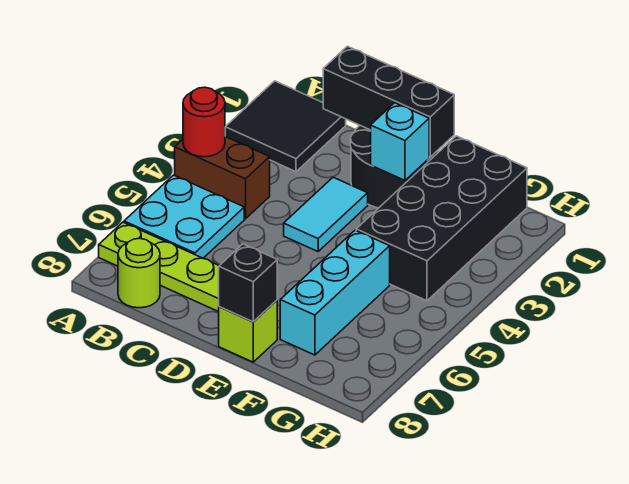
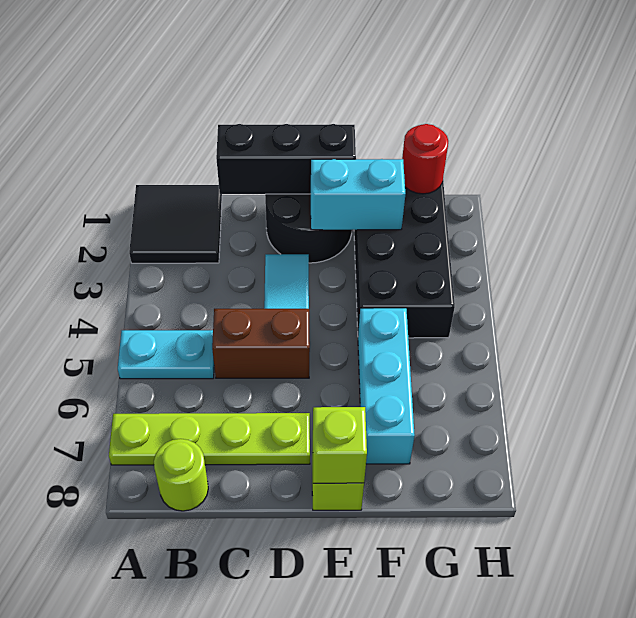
brown brick A4:B4 level 1 -> brown brick C5:D5 level 1
red round brick A4 level 2 -> red round brick G1 level 2
cyan plate A5:B6 level 1 -> cyan plate A5:B5 level 1
cyan brick E2 level 2 -> cyan brick E2:F2 level 2
black brick E8 level 2 -> lime brick E8 level 2

